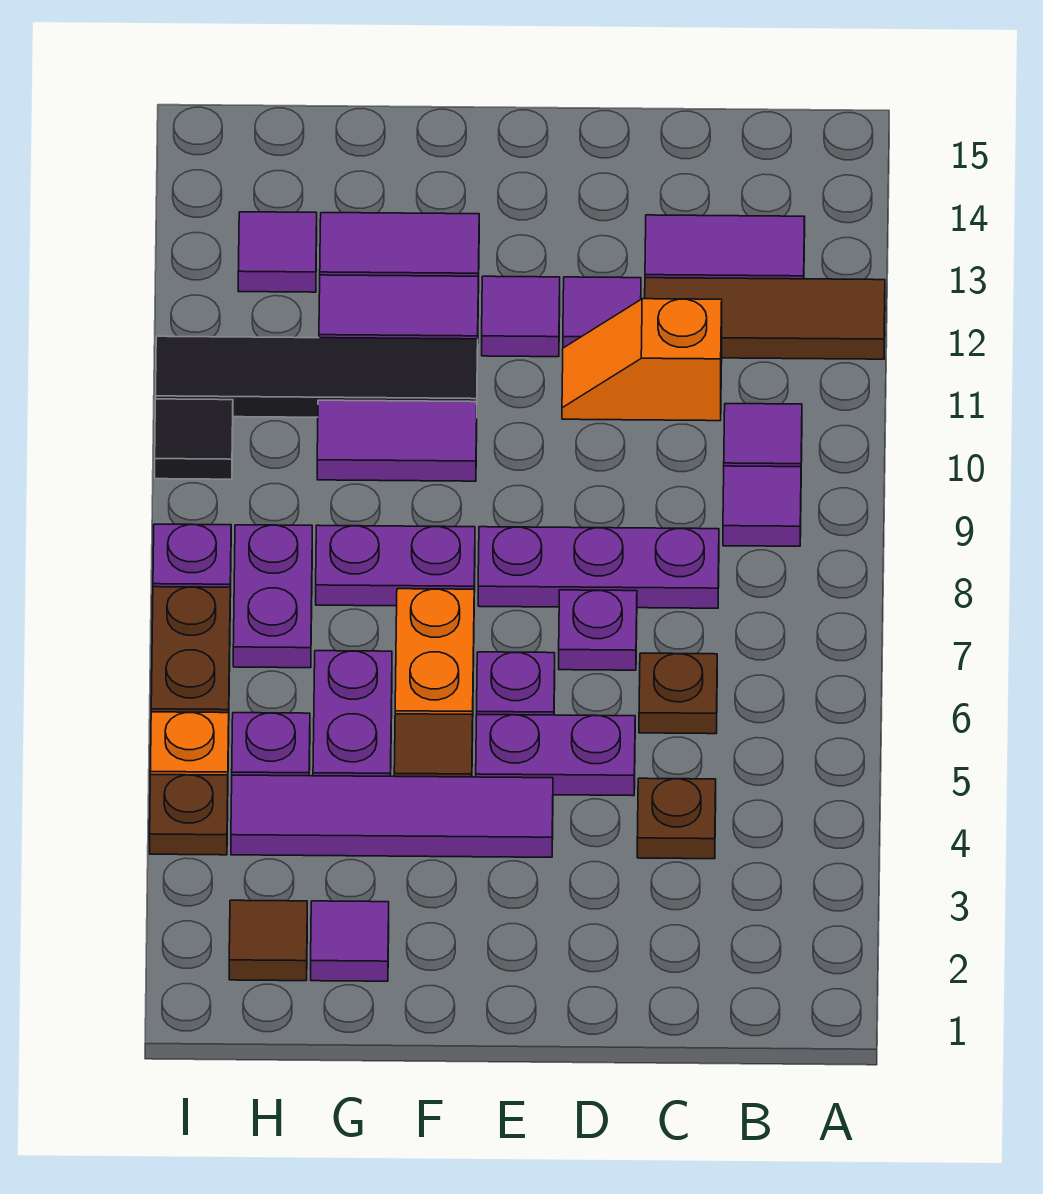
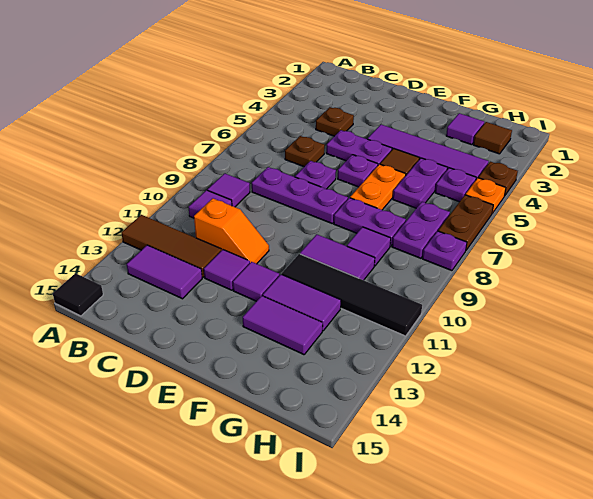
purple tile H13 level 1 -> purple tile G9 level 1
black tile I10 level 1 -> black tile A15 level 1

